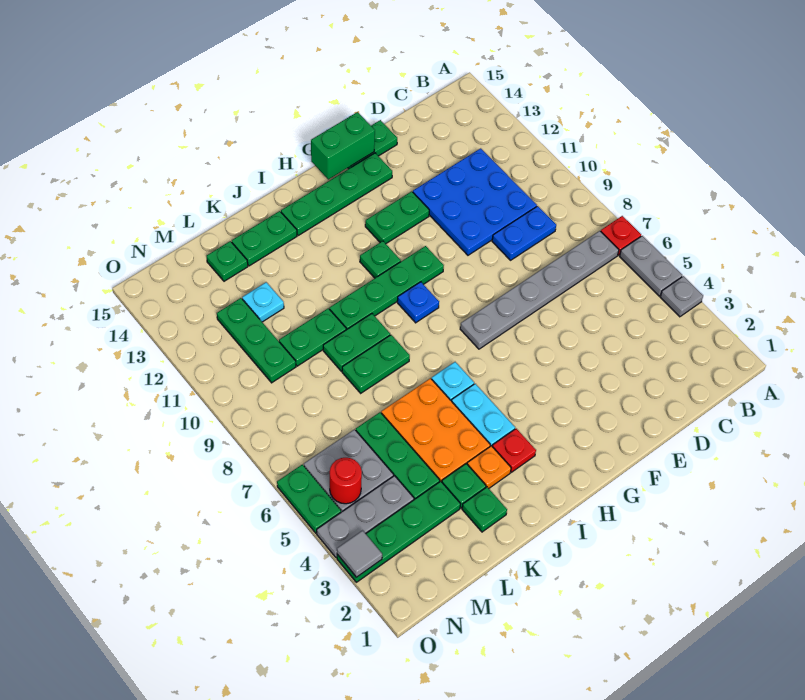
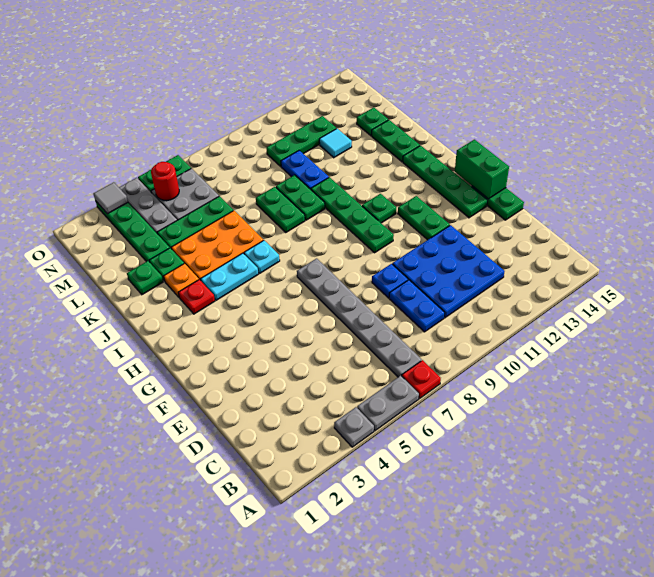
blue plate H9 level 1 -> blue plate E9 level 1
green plate K10:L10 level 1 -> blue plate K10:L10 level 1
cyan plate L12 level 1 -> cyan tile L12 level 1

